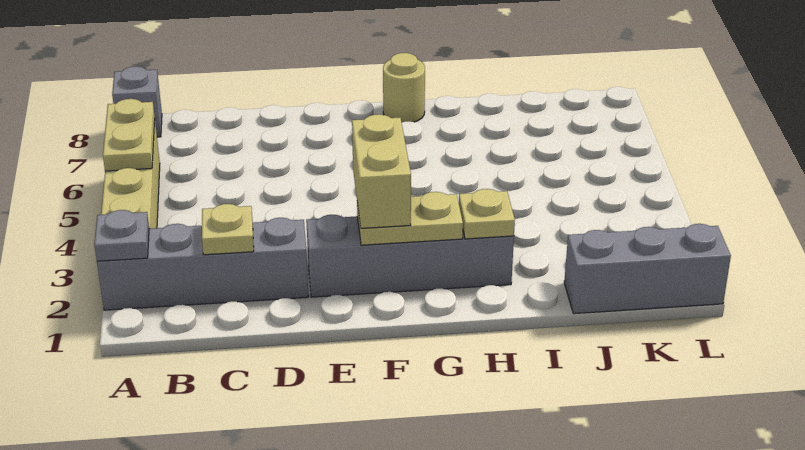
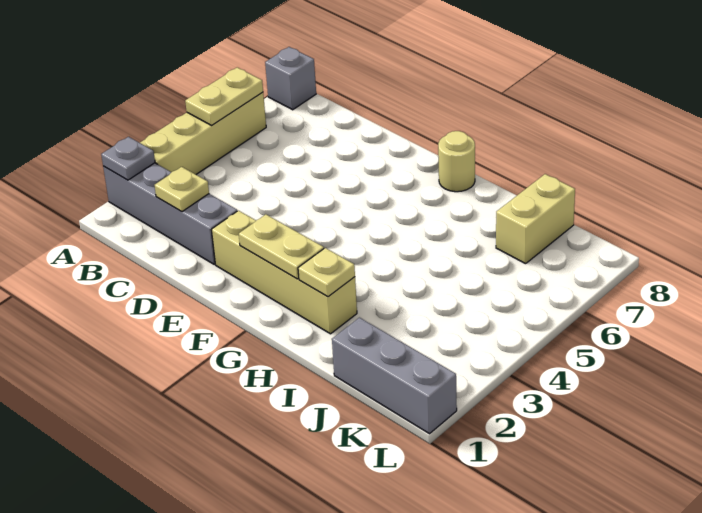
grey brick E2:H2 level 1 -> tan brick E2:H2 level 1
tan brick F2:F3 level 3 -> tan brick J7:J8 level 1

